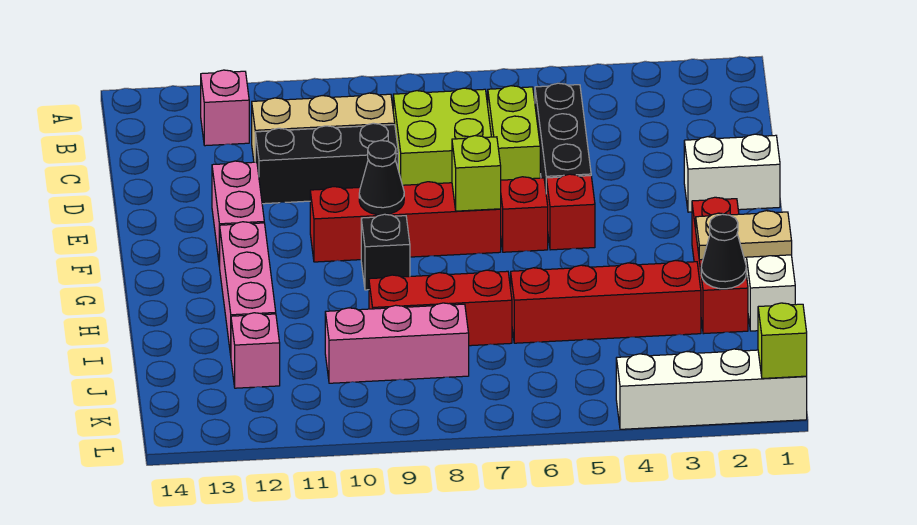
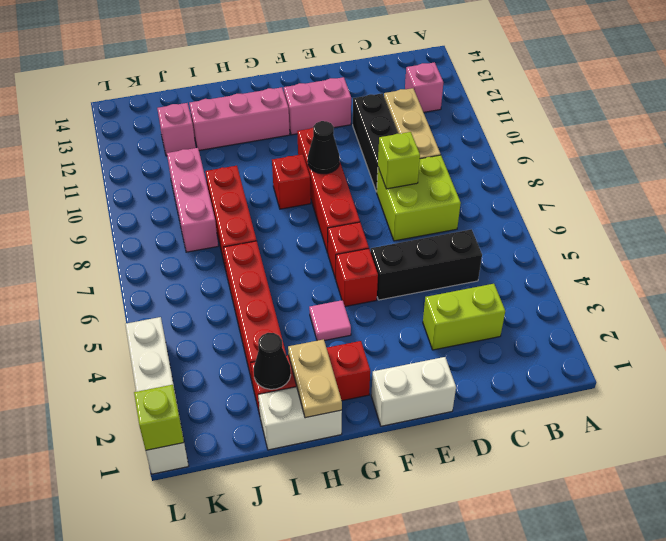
lime brick C6:D6 level 1 -> lime brick C3:D3 level 1
white brick E1:E2 level 1 -> white brick E1:F1 level 1
lime brick F7 level 2 -> lime brick D8 level 2
none -> pink tile G4 level 1
black brick G9 level 1 -> red brick G9 level 1

